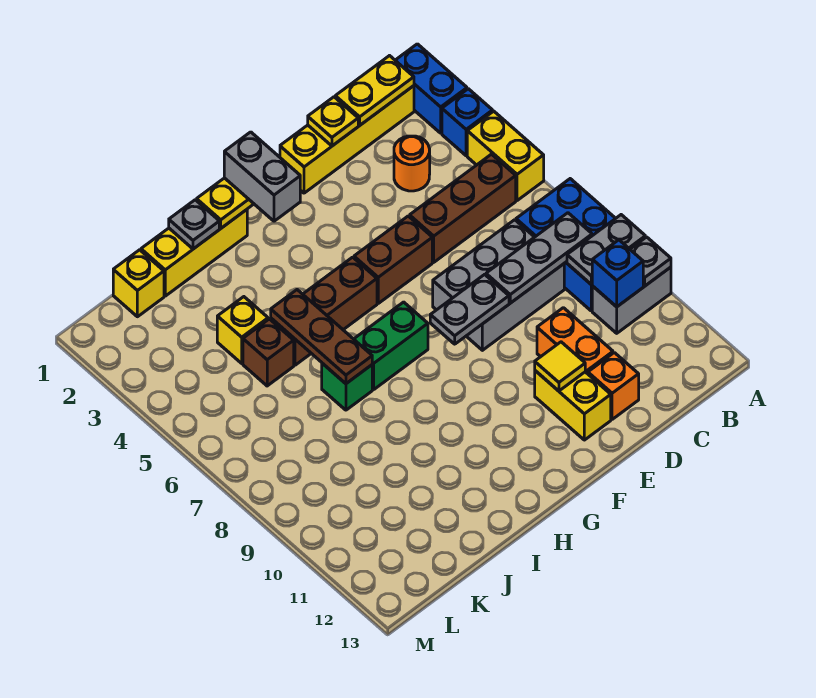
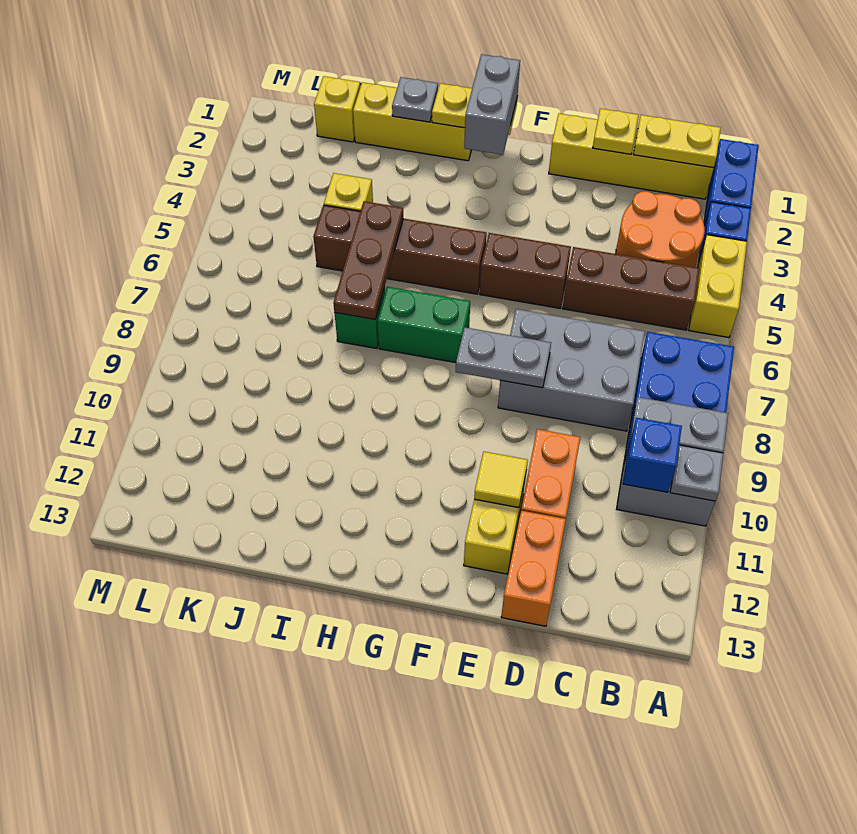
grey plate B8:D8 level 2 -> none
orange round brick C3 level 1 -> orange round brick B3:C4 level 1
orange brick D12 level 1 -> orange brick D12:D13 level 1

